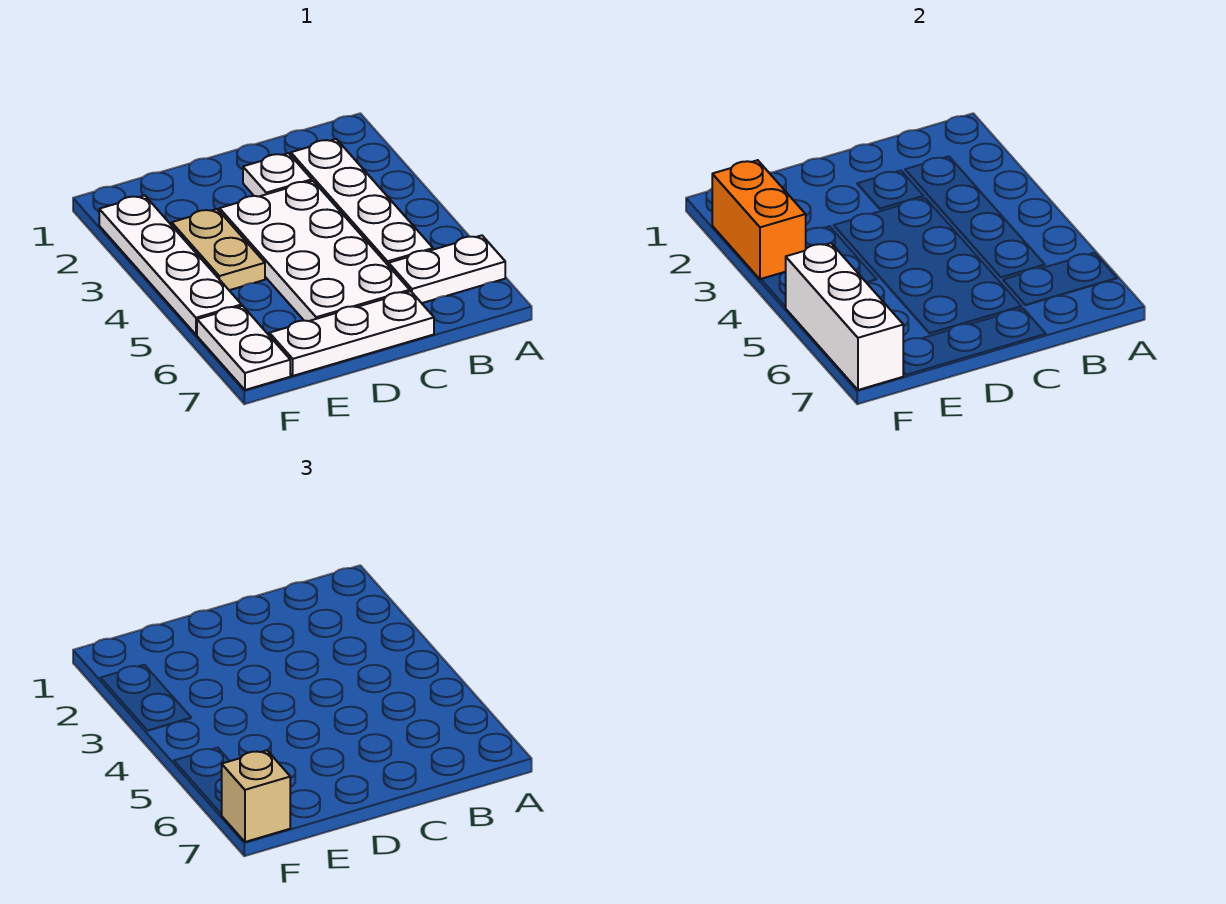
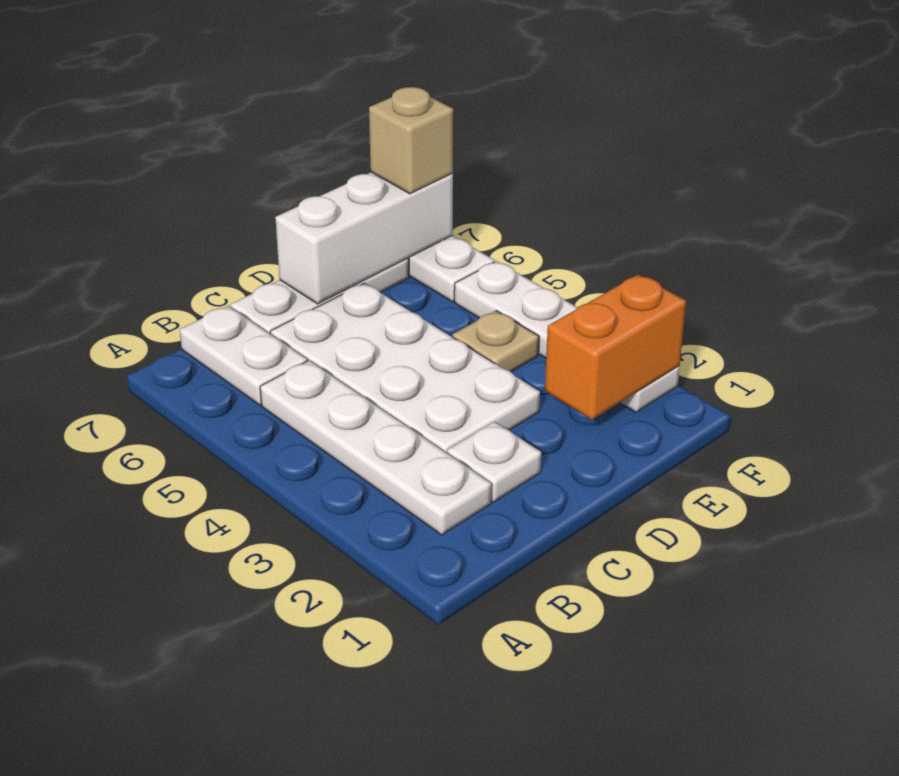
white plate A6:B6 level 1 -> white plate B6:B7 level 1
tan plate E3:E4 level 1 -> tan plate E4 level 1
orange brick F2:F3 level 2 -> orange brick E2:F2 level 2
white brick F5:F7 level 2 -> white brick D7:F7 level 2

